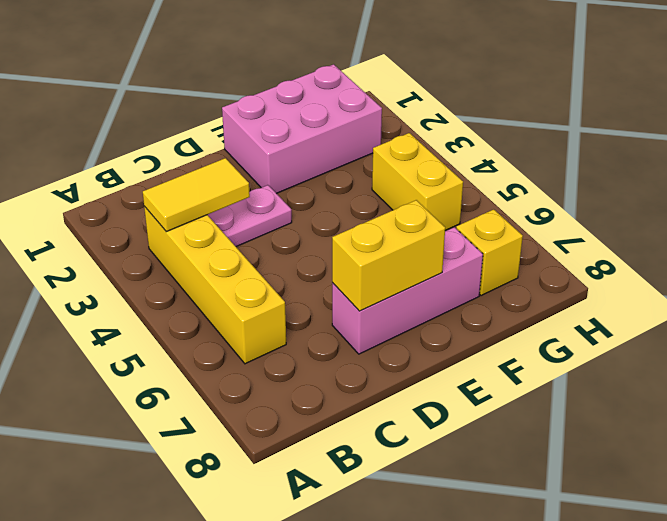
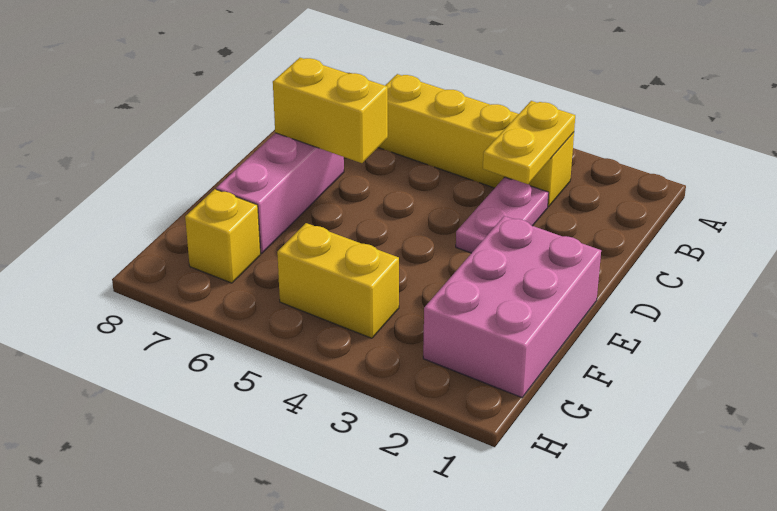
yellow tile B3:C3 level 2 -> yellow plate B3:C3 level 2
yellow brick D7:E7 level 2 -> yellow brick D6:D7 level 2

